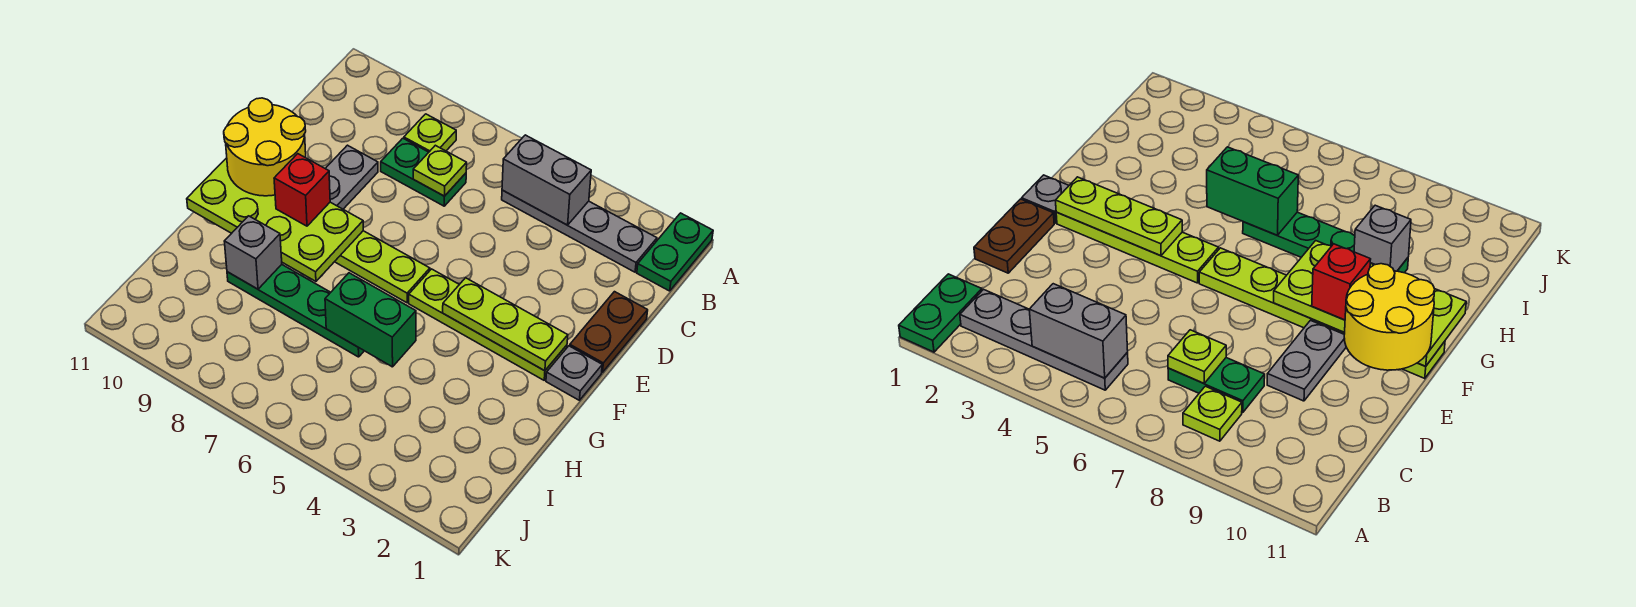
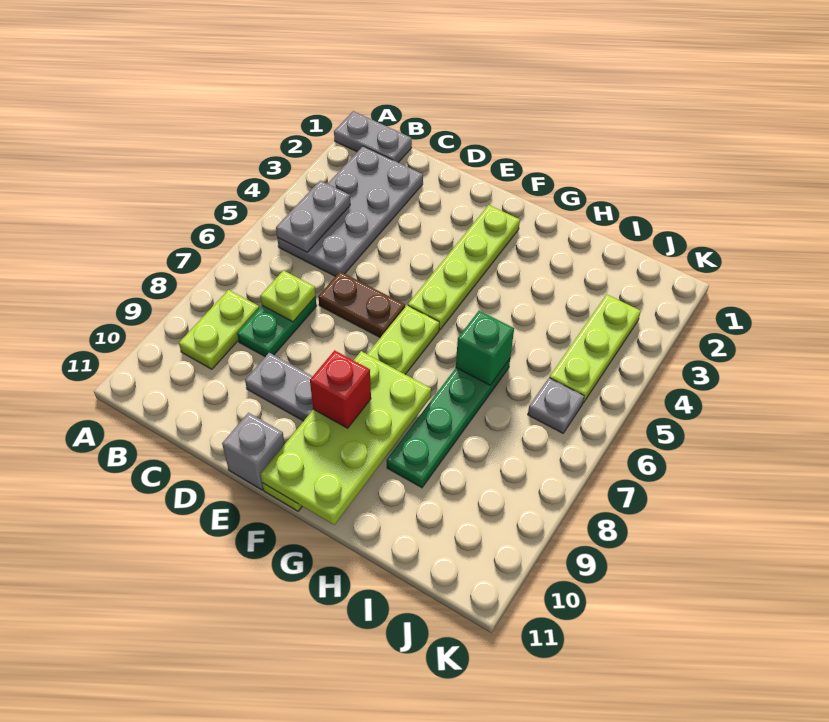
green plate A1:B1 level 1 -> grey plate A1:B1 level 1
grey plate B2:B5 level 1 -> grey plate B2:C5 level 1
grey brick B4:B5 level 2 -> grey plate B4:B5 level 2
lime plate B8 level 1 -> lime plate B8:B9 level 1
brown plate D1:E1 level 1 -> brown plate D6:E6 level 1
yellow round brick E10:F11 level 3 -> none
grey plate F1 level 1 -> grey plate J6 level 1
lime plate F2:F4 level 2 -> lime plate J3:J5 level 1
green brick H5:H6 level 2 -> green brick H6 level 2
grey brick H9 level 2 -> grey brick E11 level 1

